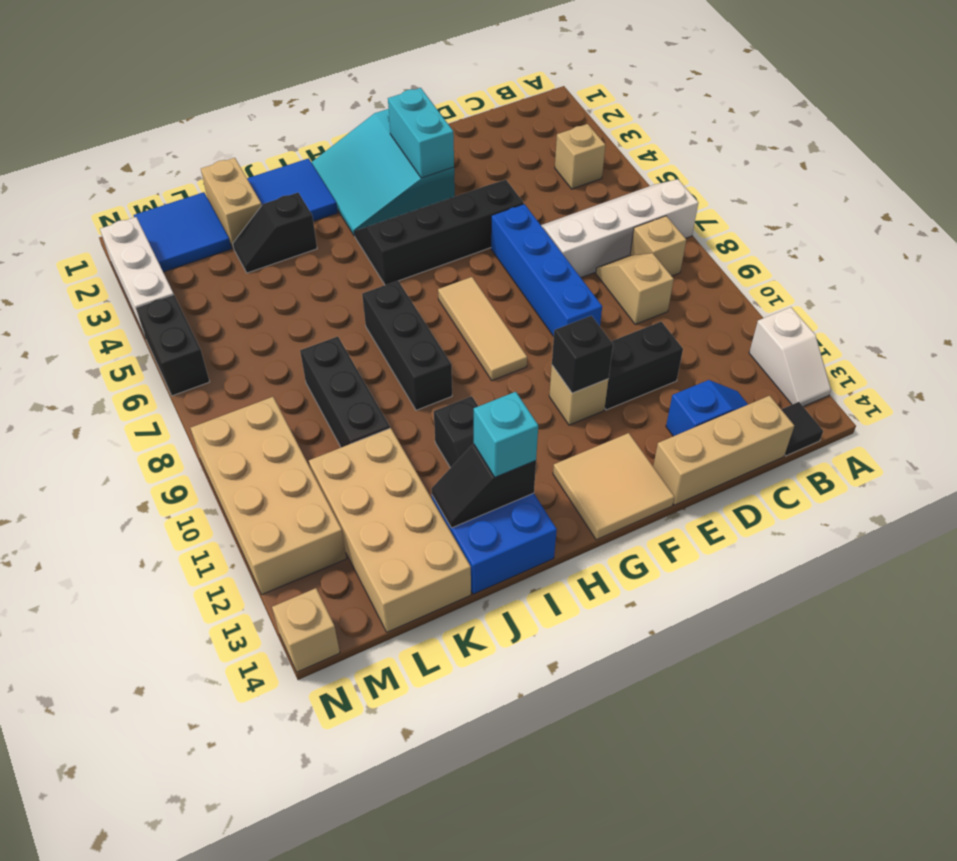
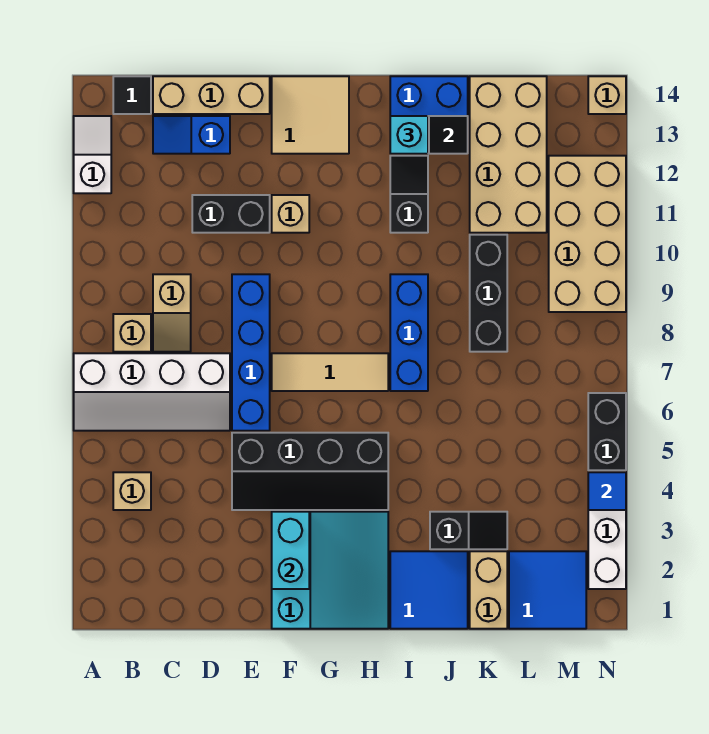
black brick F11 level 2 -> none
tan tile G7:G9 level 1 -> tan tile F7:H7 level 1
black brick I7:I9 level 1 -> blue brick I7:I9 level 1
none -> blue tile N4 level 2

